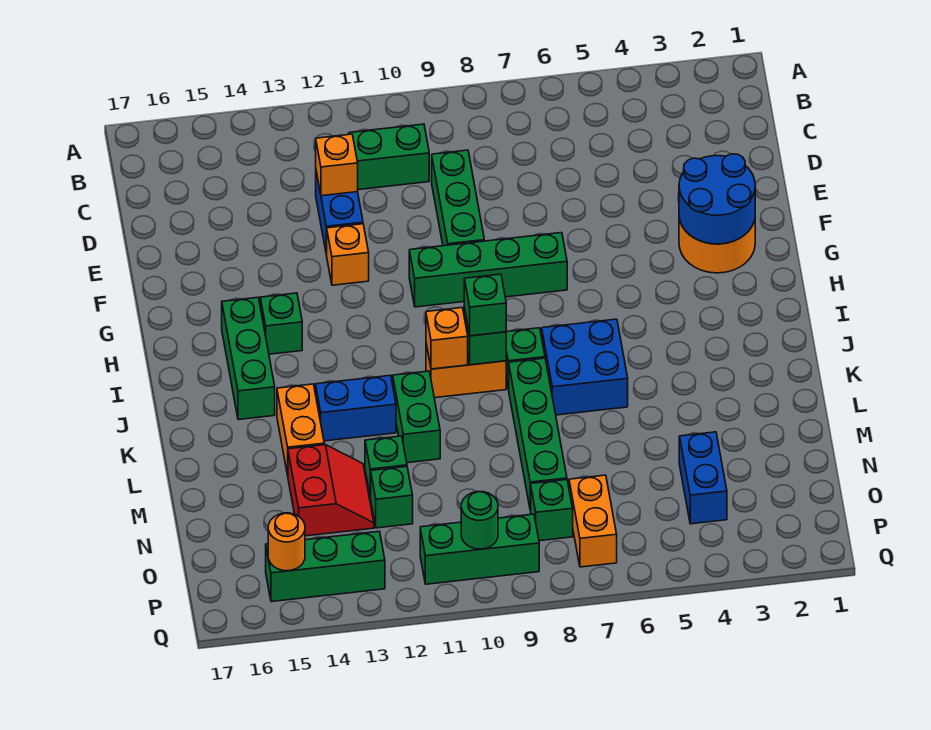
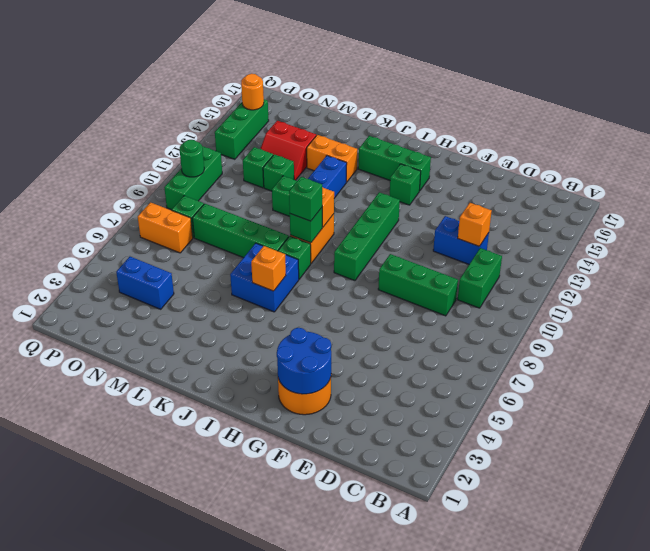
orange brick F12 level 1 -> orange brick J6 level 2
green brick G7:G10 level 1 -> green brick H9:H12 level 1

